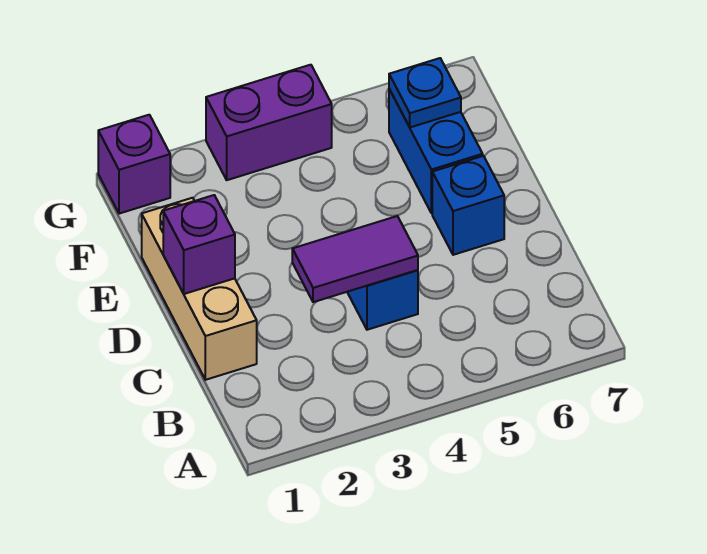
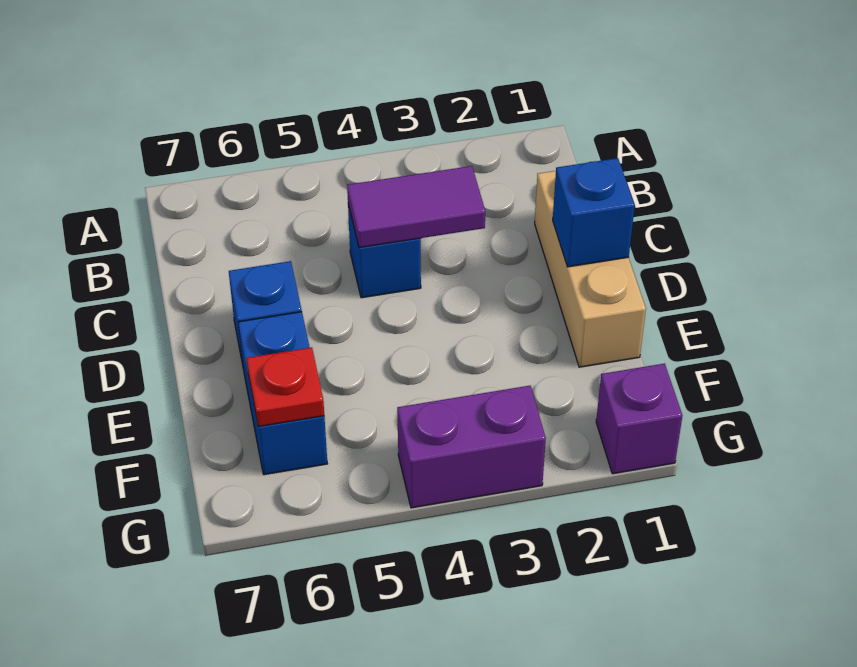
purple brick D1 level 2 -> blue brick D1 level 2
blue plate F6 level 2 -> red plate F6 level 2

